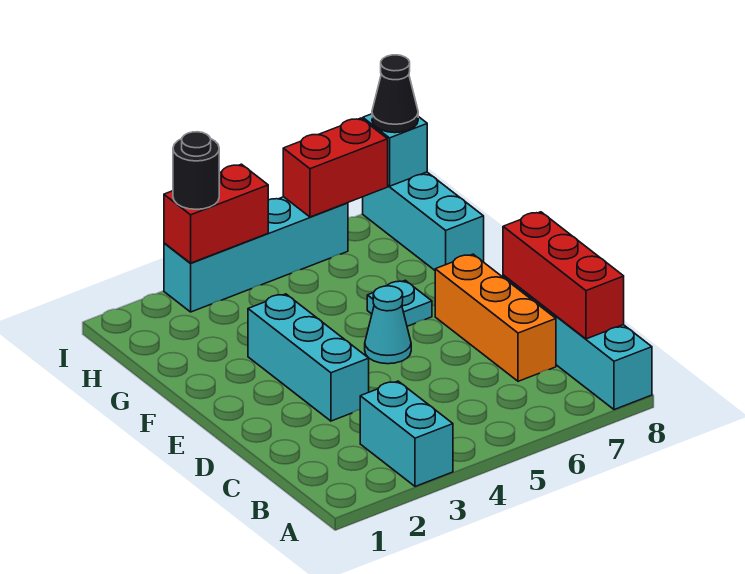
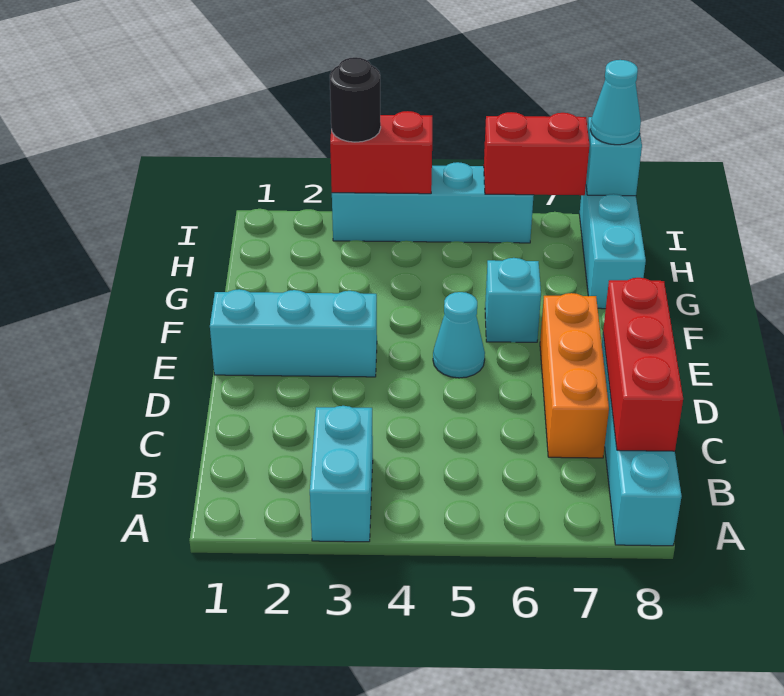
cyan brick D3:F3 level 1 -> cyan brick E1:E3 level 1
cyan plate F6 level 1 -> cyan brick F6 level 1
black cone I8 level 3 -> cyan cone I8 level 3

